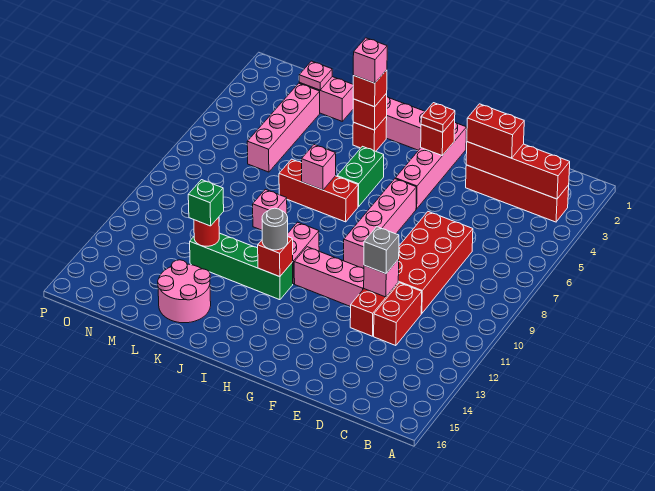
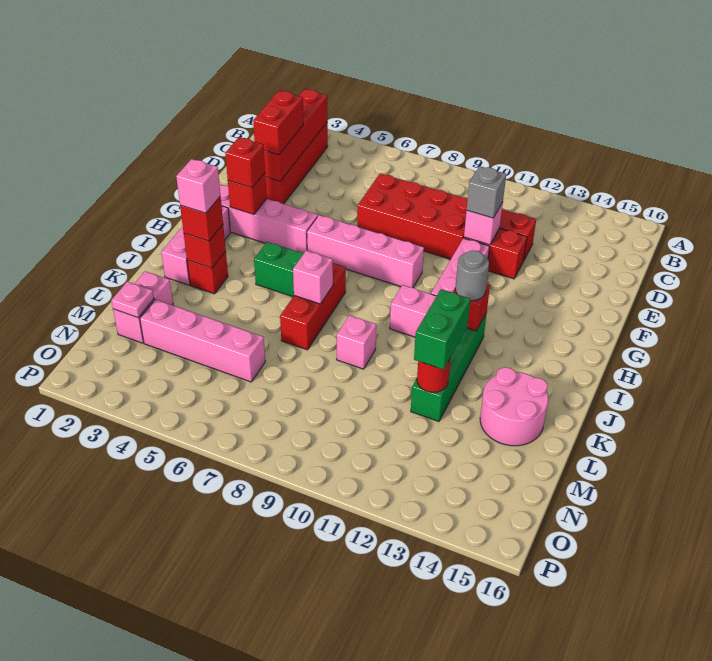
red plate G3 level 3 -> red brick G3 level 3
green brick L12 level 3 -> green brick K12:L12 level 3

